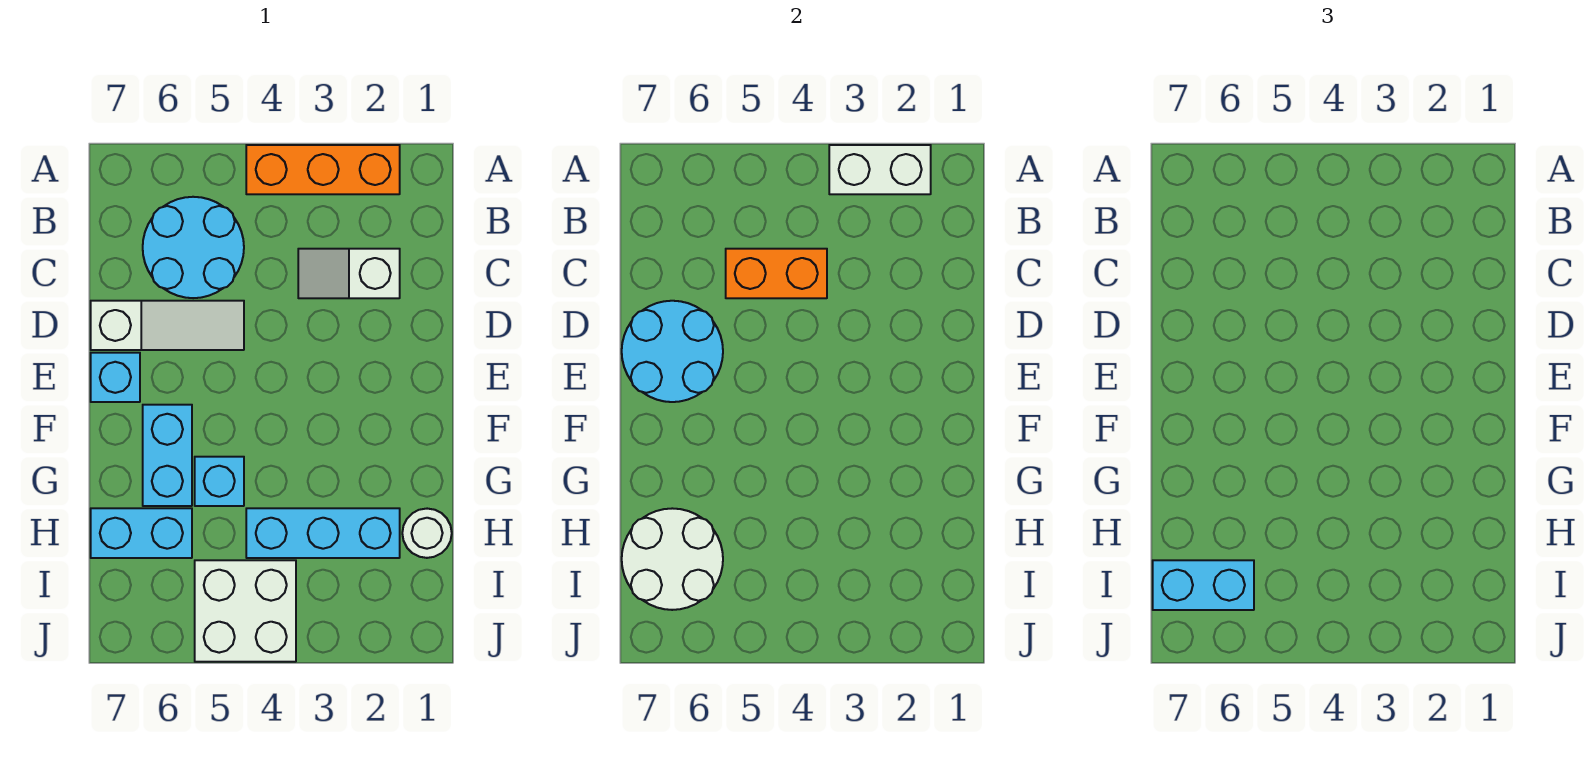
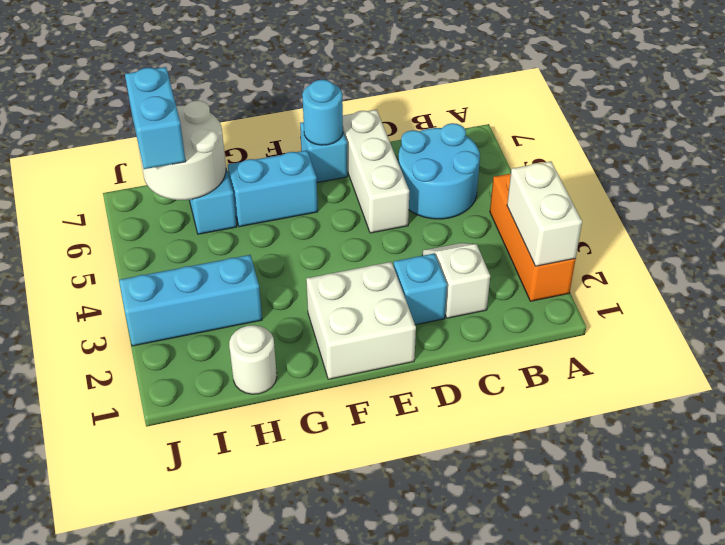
orange brick C4:C5 level 2 -> none
white slope D5:D7 level 1 top 7 -> white brick D5:D7 level 1
cyan round brick D6:E7 level 2 -> cyan round brick E7 level 2
cyan brick G5 level 1 -> cyan brick D2 level 1
cyan brick H2:H4 level 1 -> cyan brick H3:J3 level 1
white brick I4:J5 level 1 -> white brick E1:F2 level 1

